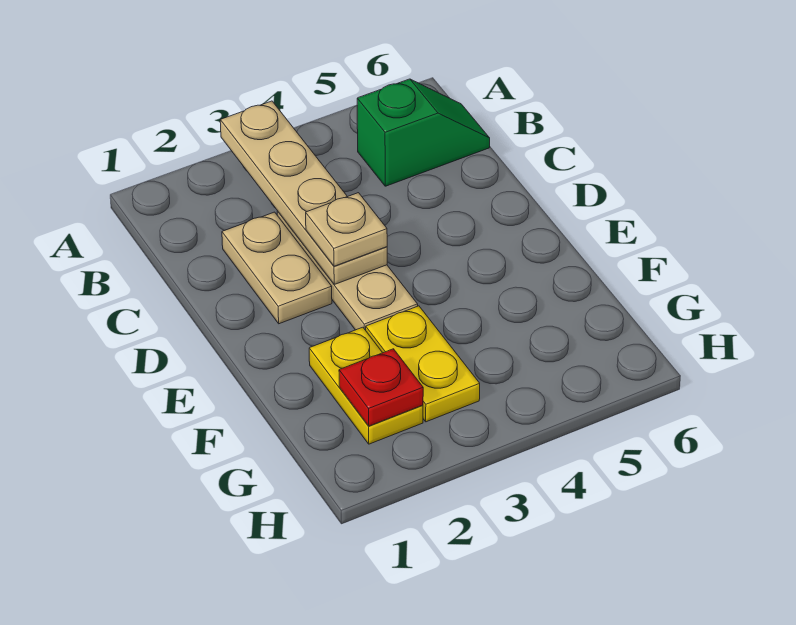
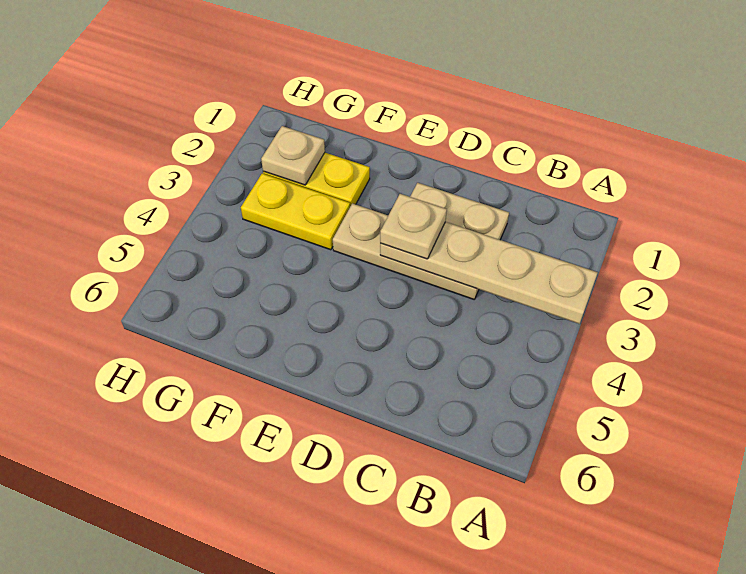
green slope B5:B6 level 1 top 5 -> none
red plate G2 level 2 -> tan plate G2 level 2

